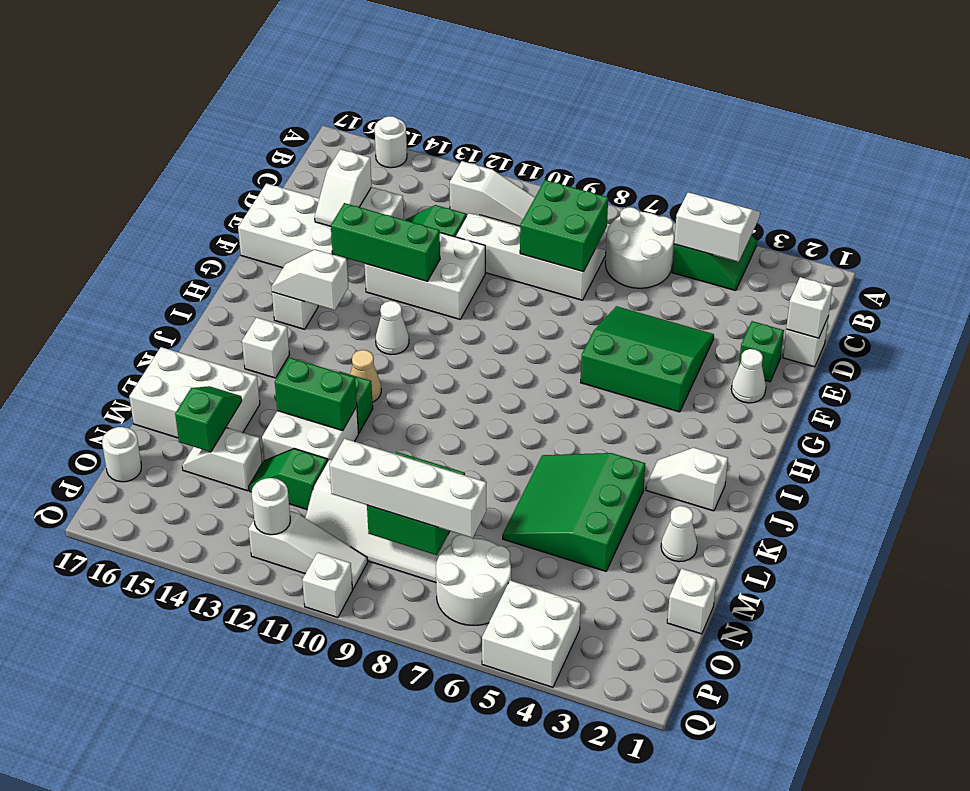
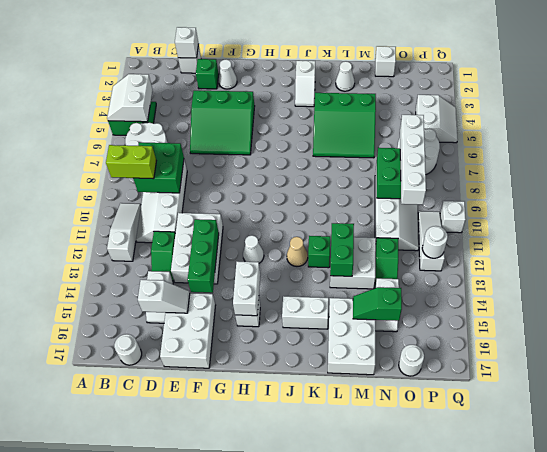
white round brick A15 level 1 -> white round brick C17 level 1
none -> lime brick B9:C9 level 3
green slope E4:G6 level 1 top G -> green slope E4:G6 level 1 top 4
white slope H14:H15 level 2 top 14 -> white brick H14:H15 level 2
white brick J15 level 1 -> white brick J15:K15 level 1
white brick P4:Q5 level 1 -> white slope P4:Q5 level 1 top P

